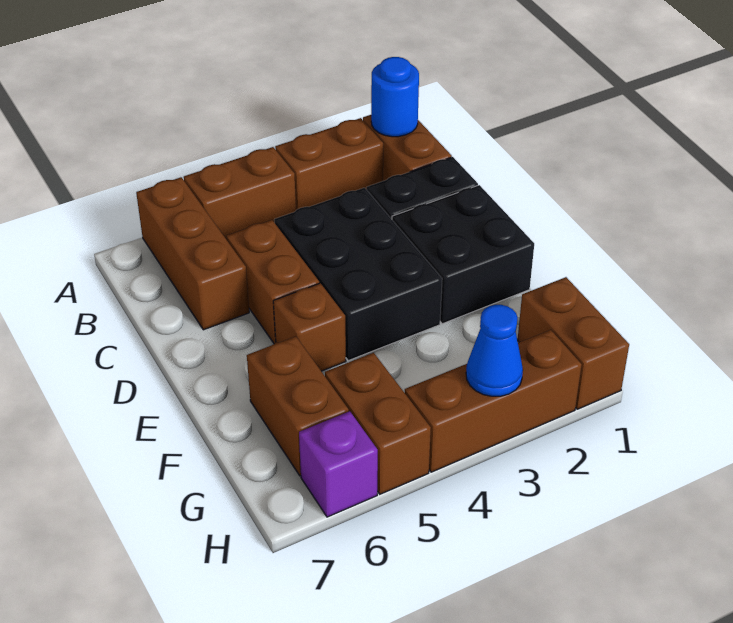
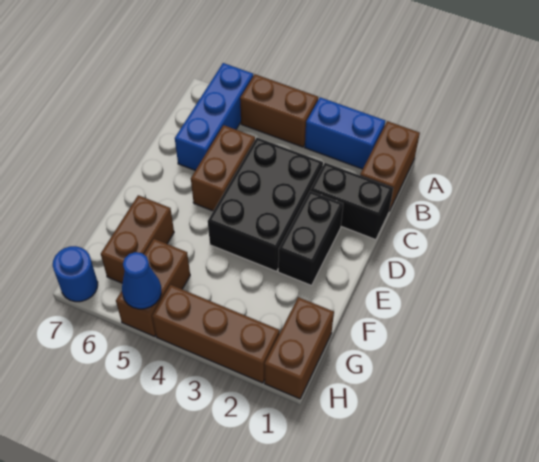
blue round brick A1 level 2 -> blue round brick H7 level 1
brown brick A2:A3 level 1 -> blue brick A2:A3 level 1
brown brick A6:C6 level 1 -> blue brick A6:C6 level 1
black brick D1:E2 level 1 -> black brick D2:E2 level 1
brown brick E5 level 1 -> none
blue cone H3 level 2 -> blue cone H5 level 2
purple brick H6 level 1 -> none

